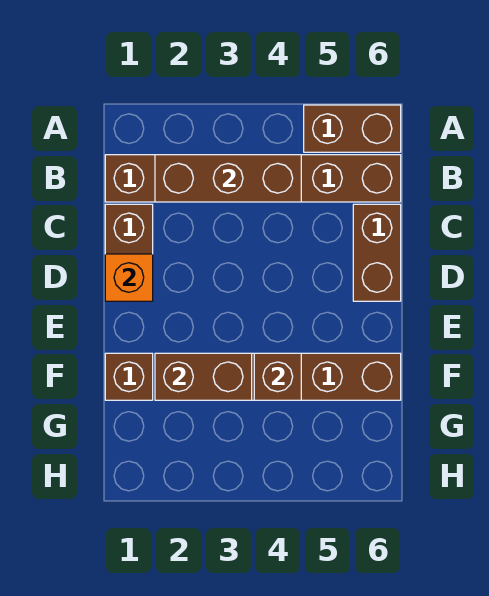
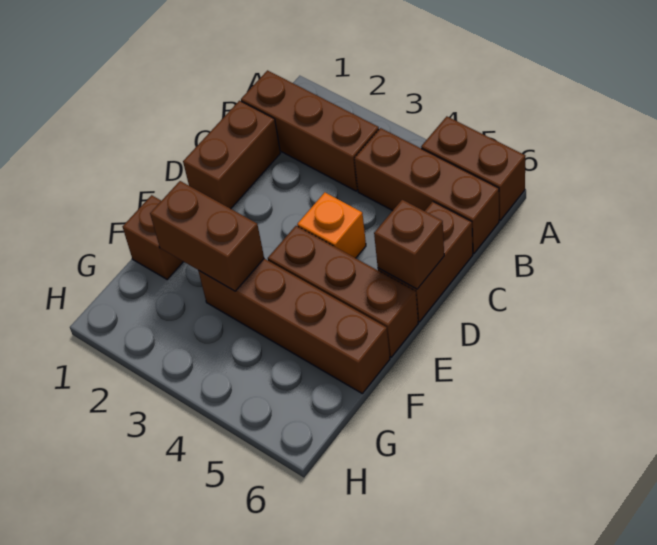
brown brick B2:B4 level 2 -> brown brick E4:E6 level 1
orange brick D1 level 2 -> orange brick D4 level 1
brown brick F4 level 2 -> brown brick D6 level 2

